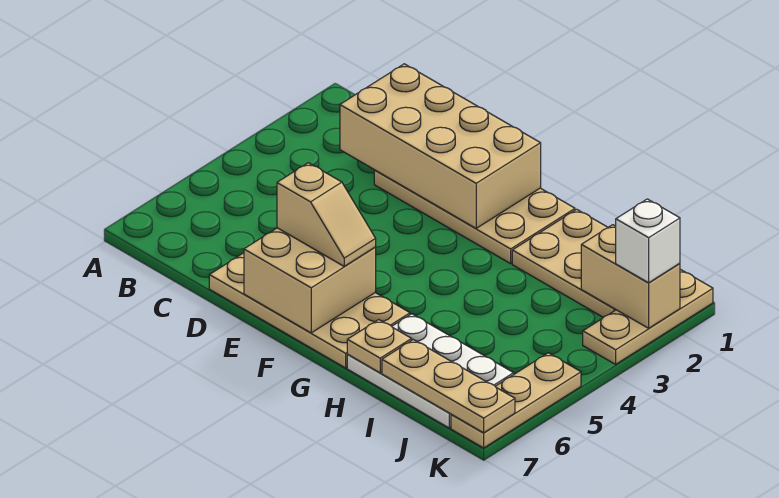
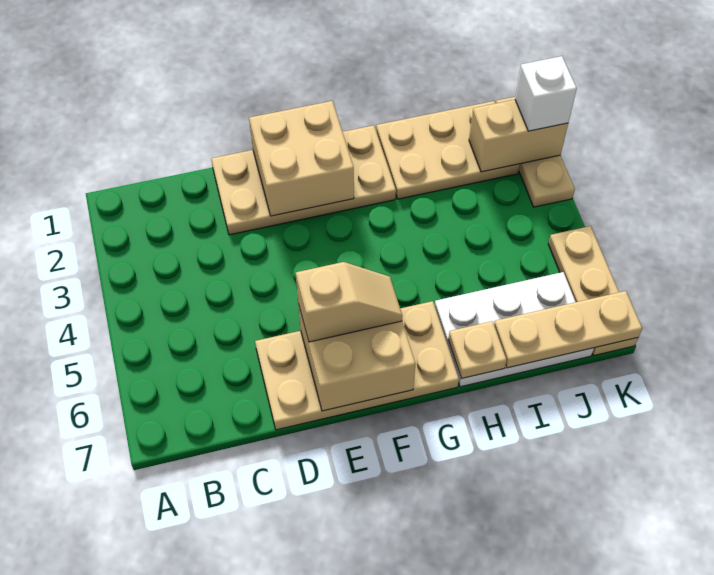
tan brick C1:F2 level 2 -> tan brick E1:F2 level 2

